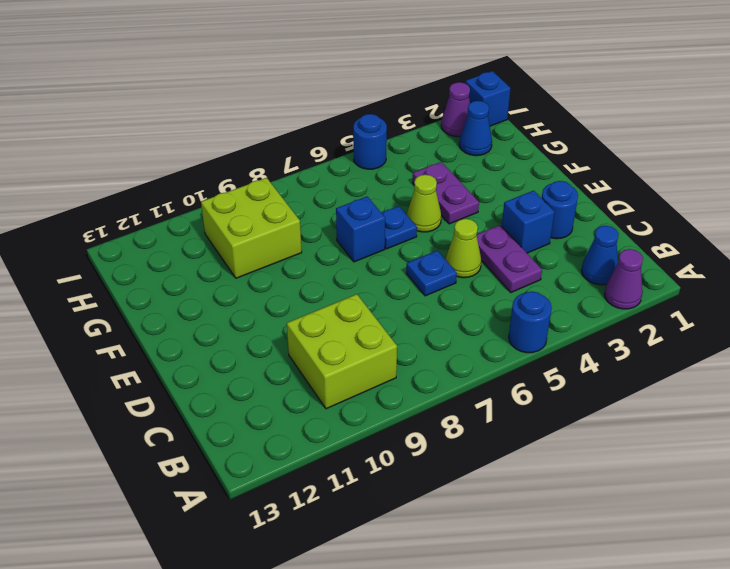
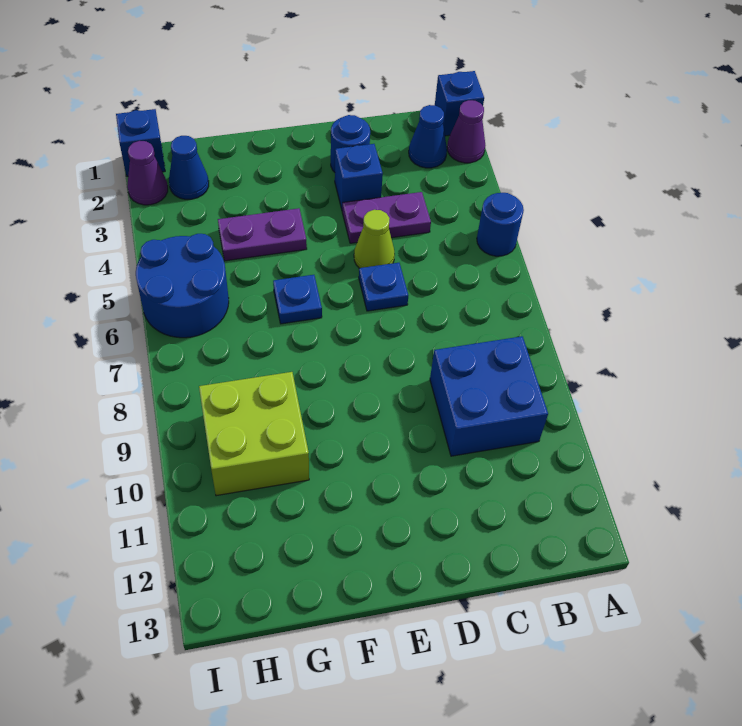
lime brick B9:C10 level 1 -> blue brick B9:C10 level 1
lime cone F5 level 1 -> none
blue brick F7 level 1 -> blue brick A1 level 1
blue round brick I5 level 1 -> blue round brick H5:I6 level 1

